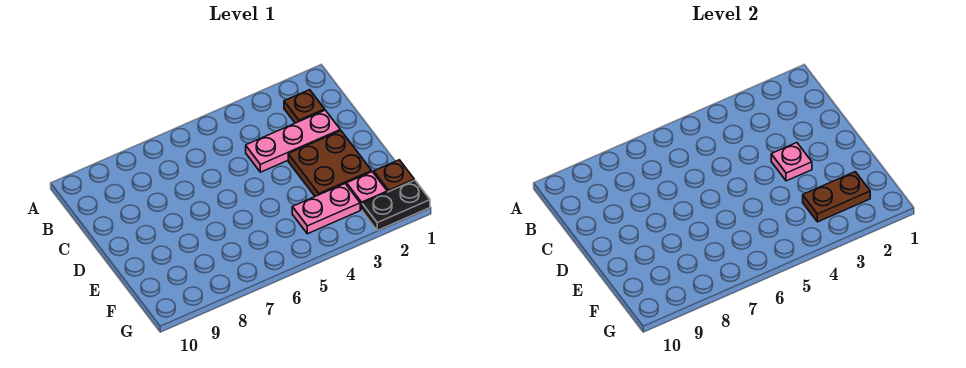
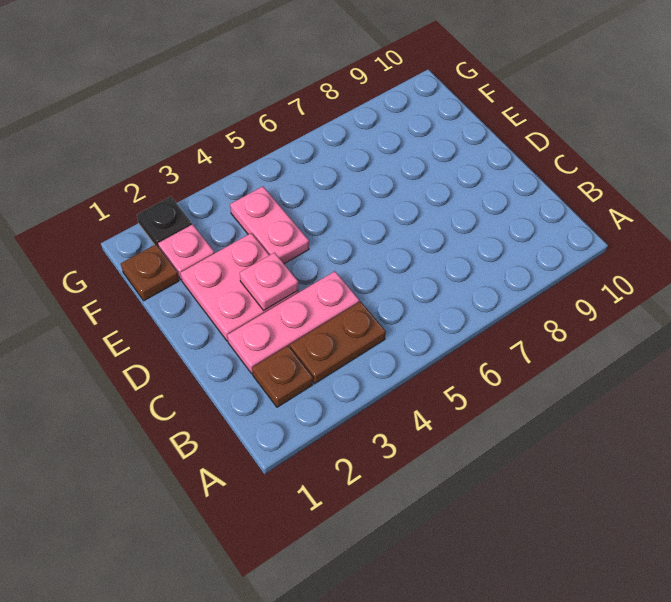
brown plate D2:E3 level 1 -> pink plate D2:E3 level 1
brown plate F2:F3 level 2 -> brown plate B3:B4 level 1
pink plate F3:F4 level 1 -> pink plate E4:F4 level 1
black plate G1:G2 level 1 -> black plate G2 level 1

